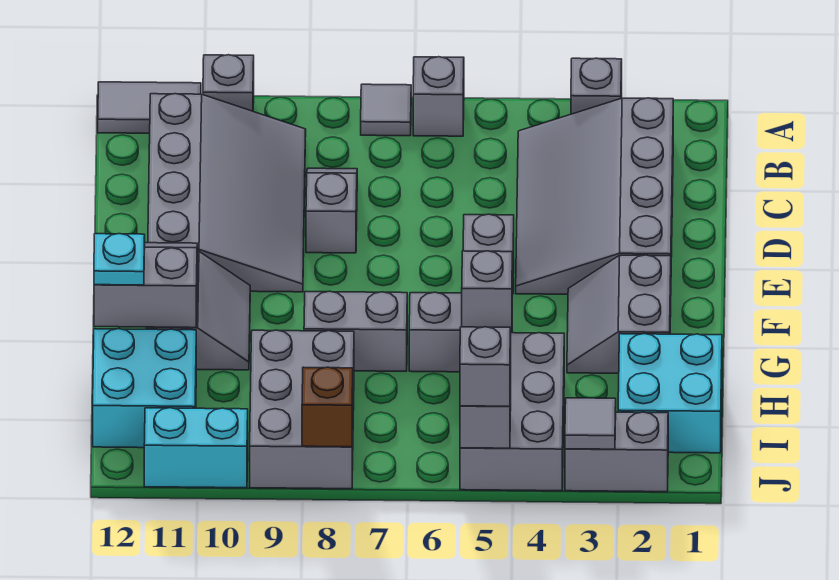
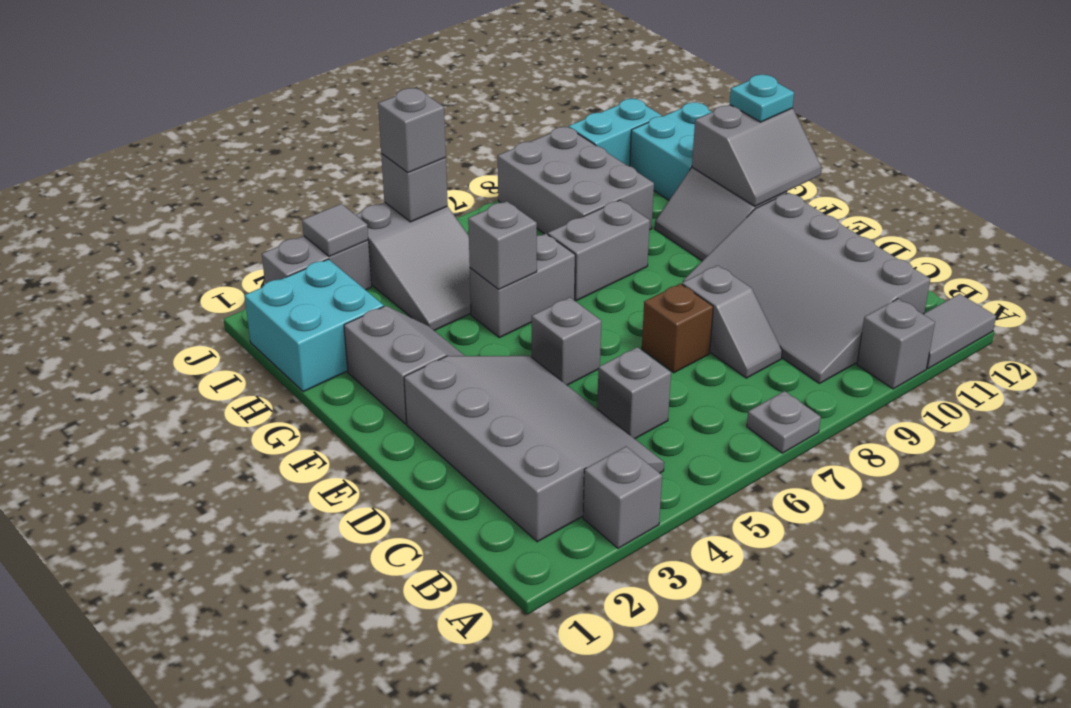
grey brick A6 level 1 -> grey brick C5 level 1
grey tile A7 level 1 -> grey plate A7 level 1
grey brick H4:J5 level 1 -> grey slope H4:J5 level 1 top J
brown brick J8 level 2 -> brown brick D7 level 1

